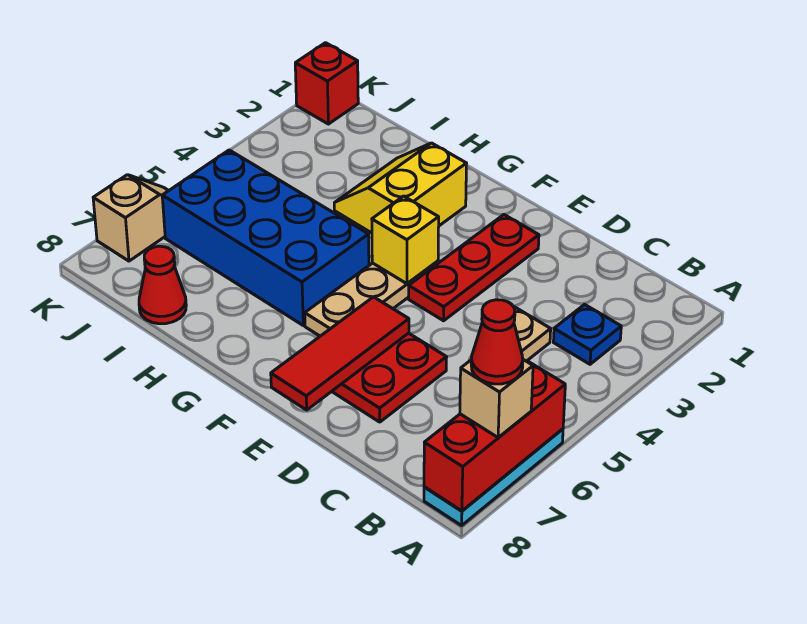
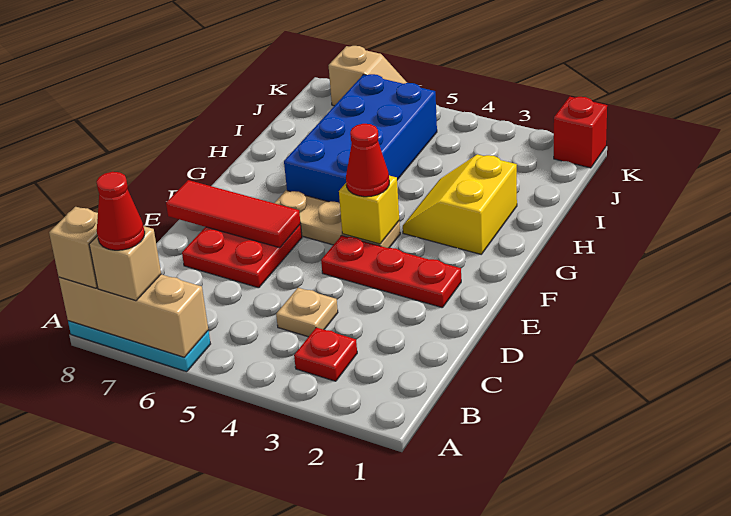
red brick A6:A8 level 2 -> tan brick A6:A8 level 2
none -> tan brick A8 level 3
blue plate B3 level 1 -> red plate B3 level 1
yellow slope G2:H3 level 1 top G -> yellow slope G2:H3 level 1 top 2
red cone I8 level 1 -> red cone F4 level 3

